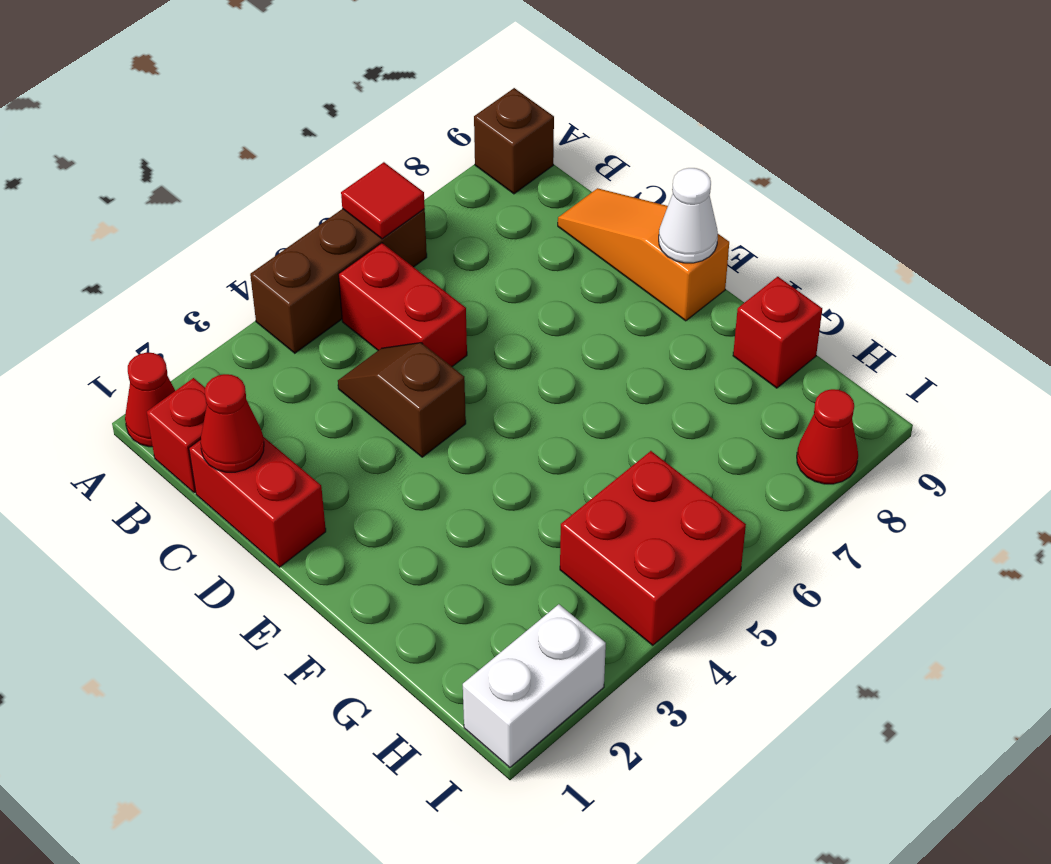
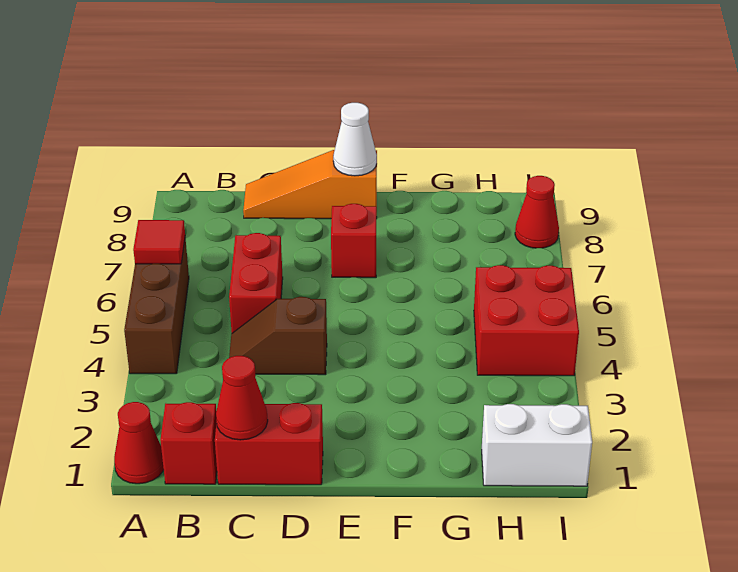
brown brick A9 level 1 -> none
red brick B5:C5 level 1 -> red brick C5:C6 level 1
red brick G9 level 1 -> red brick E7 level 1
white brick I1:I2 level 1 -> white brick H1:I1 level 1

